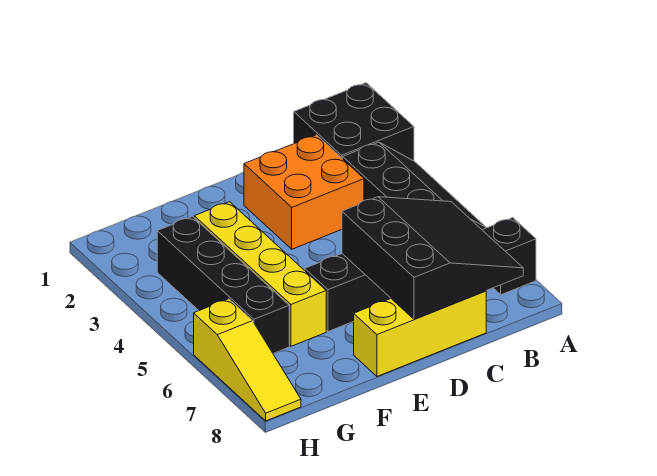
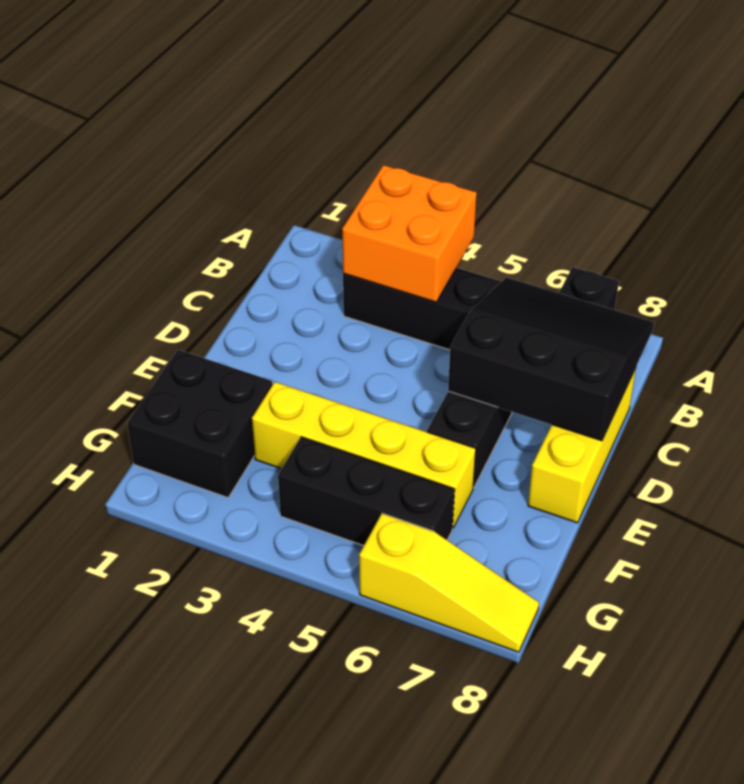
black brick A1:B2 level 1 -> black brick F1:G2 level 1
orange brick C2:D3 level 1 -> orange brick A3:B4 level 2
black brick G3:G6 level 1 -> black brick G4:G6 level 1

